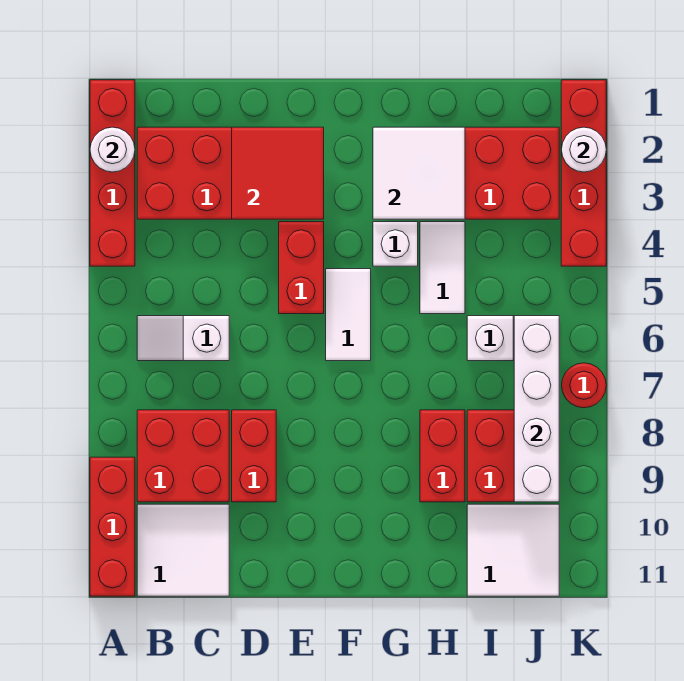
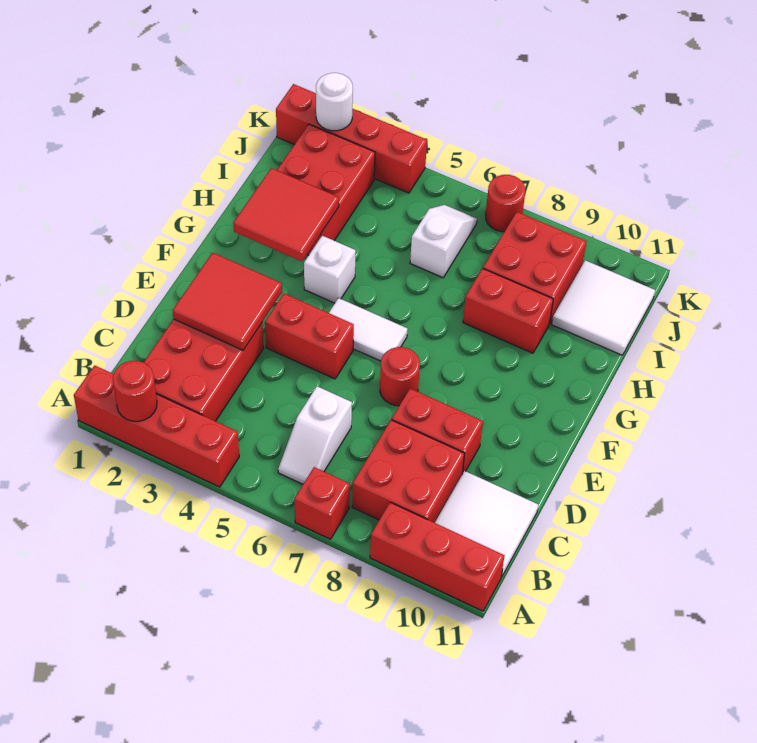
white round brick A2 level 2 -> red round brick A2 level 2
none -> red brick A7 level 1
none -> red round brick E7 level 1
white tile G2:H3 level 2 -> red tile G2:H3 level 2
white tile H4:H5 level 1 -> none
white brick J6:J9 level 2 -> none

